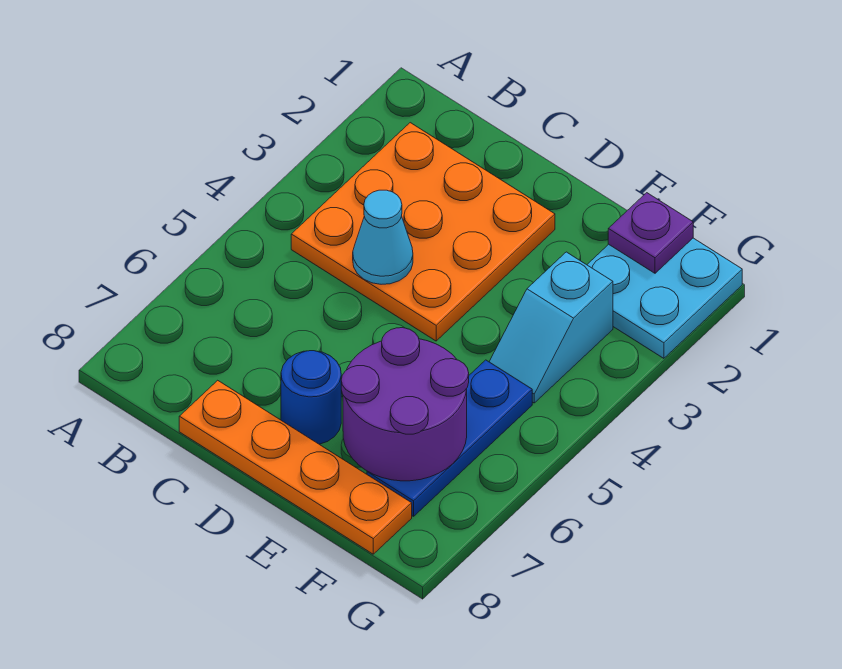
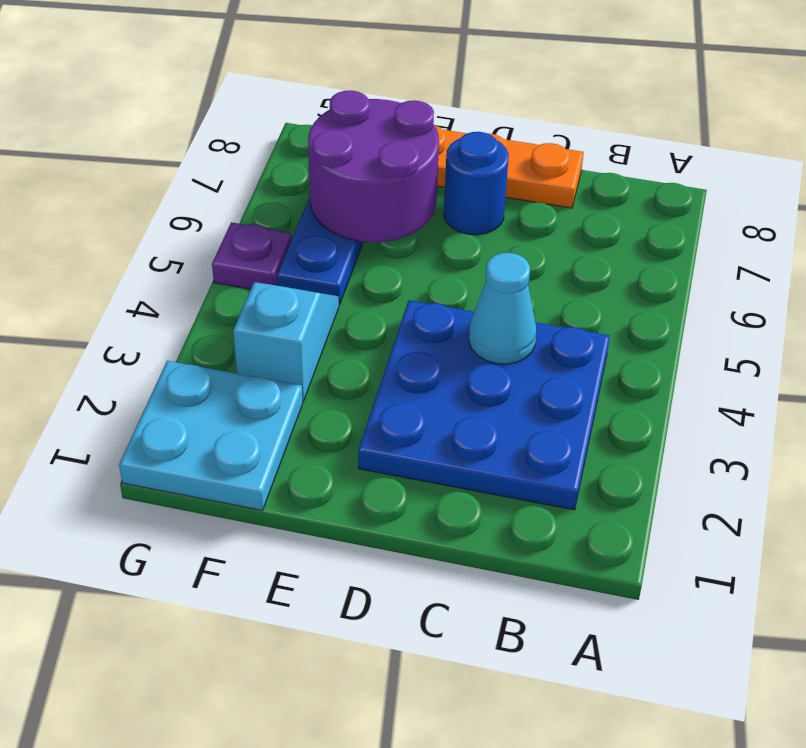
orange plate B2:D4 level 1 -> blue plate B2:D4 level 1
purple plate F1 level 2 -> purple plate G5 level 1

